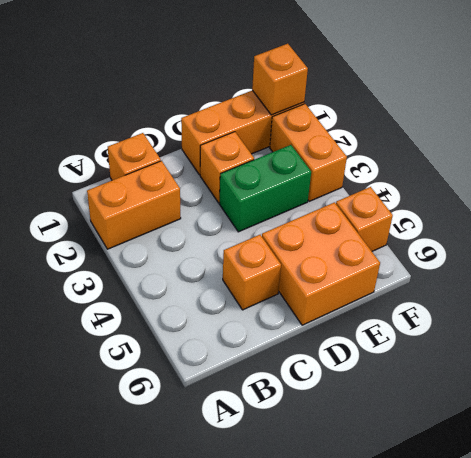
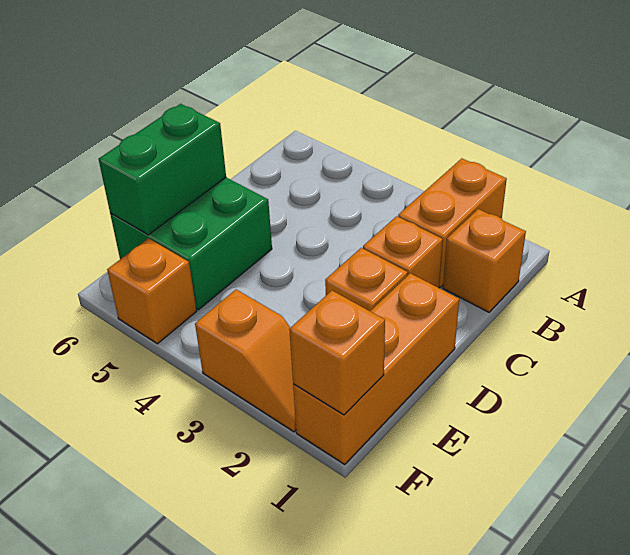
orange brick C5 level 1 -> orange brick C2 level 1
green brick D3:E3 level 1 -> green brick D6:E6 level 2
orange brick D5:E6 level 1 -> green brick D5:E6 level 1
orange brick F2:F3 level 1 -> orange slope F2:F3 level 1 top 3

